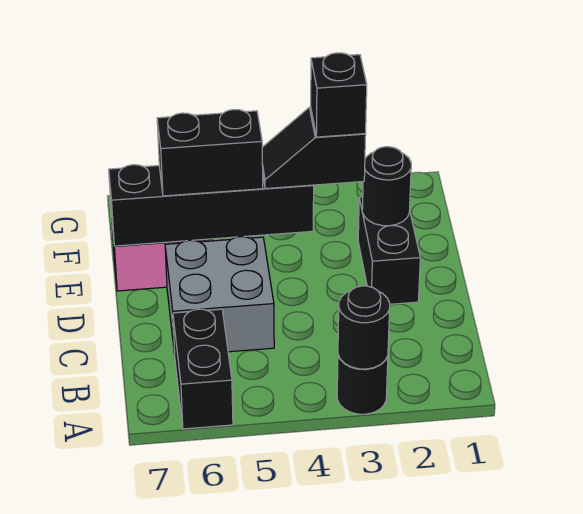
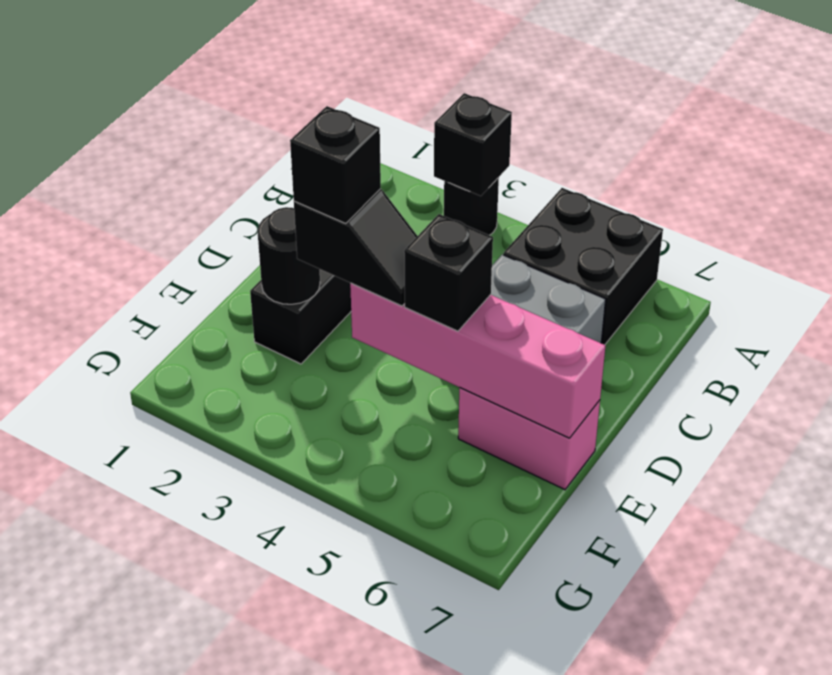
black round brick A3 level 2 -> black brick A3 level 2
black brick A6:B6 level 1 -> black brick A5:B6 level 1
black brick E4:E7 level 2 -> pink brick E4:E7 level 2
black brick E5:E6 level 3 -> black brick E5 level 3

